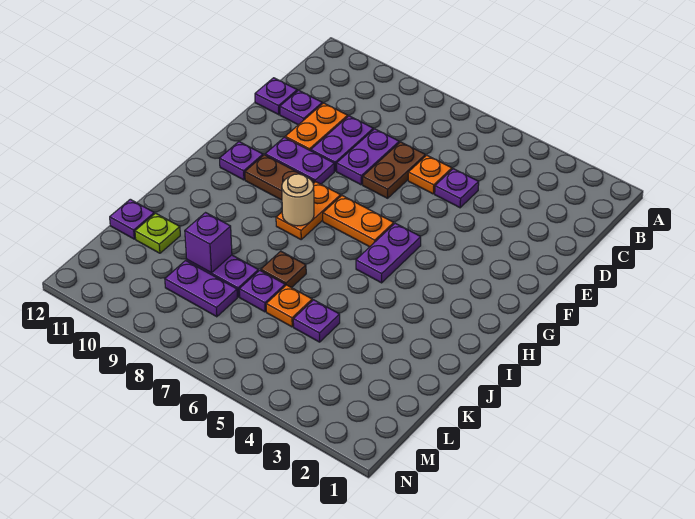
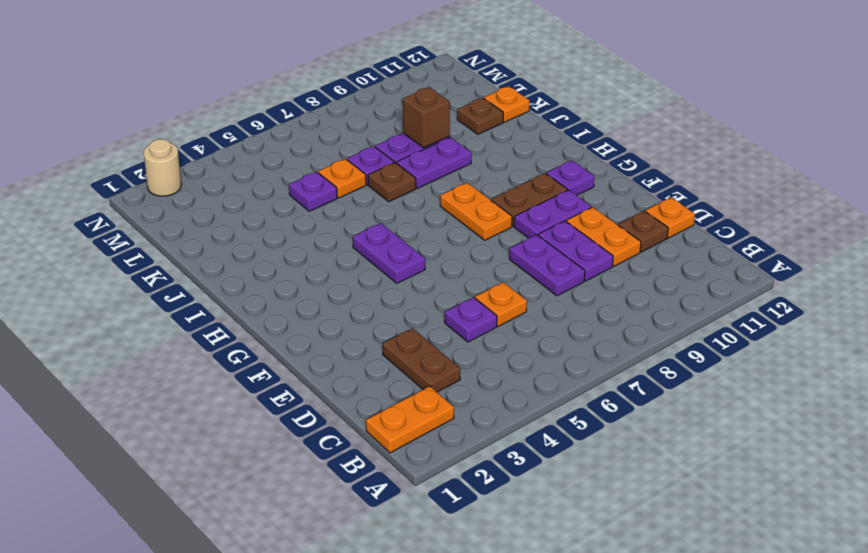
brown plate D7:E7 level 1 -> brown plate C3:D3 level 1
purple plate D11 level 1 -> brown plate D11 level 1
purple plate D12 level 1 -> orange plate D12 level 1
orange plate G6:G7 level 1 -> orange plate B1:B2 level 1
tan round brick H8 level 2 -> tan round brick N2 level 1
purple brick K9 level 2 -> brown brick K9 level 2
lime plate K11 level 1 -> brown plate K11 level 1
purple plate K12 level 1 -> orange plate K12 level 1
purple plate L8:L9 level 1 -> purple plate J8:J9 level 1

